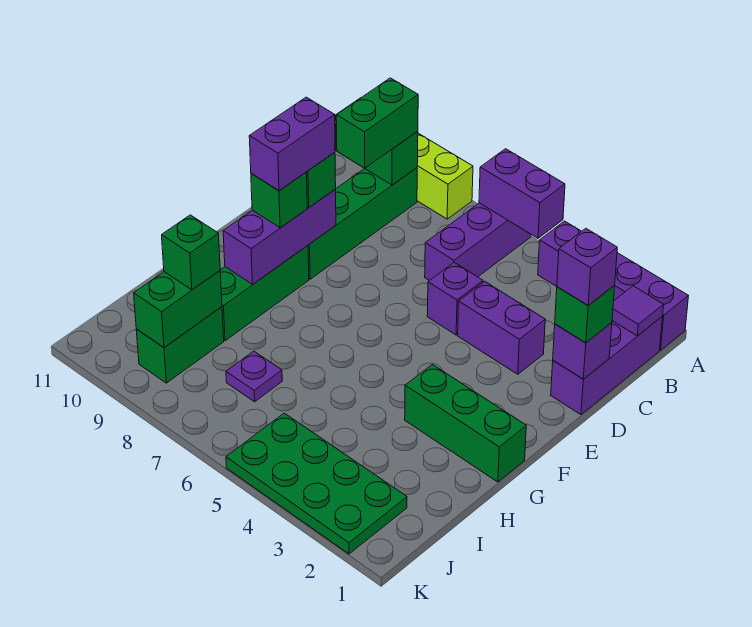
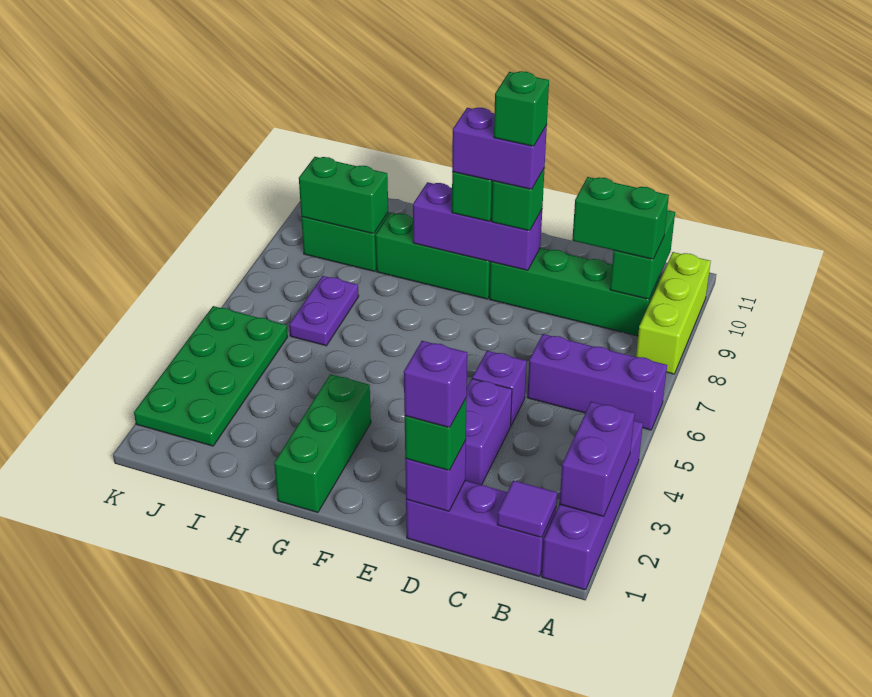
purple brick A5:A6 level 2 -> purple brick A2:A3 level 2
purple plate I7 level 1 -> purple plate I6:I7 level 1
green brick I9 level 3 -> green brick E9 level 5

